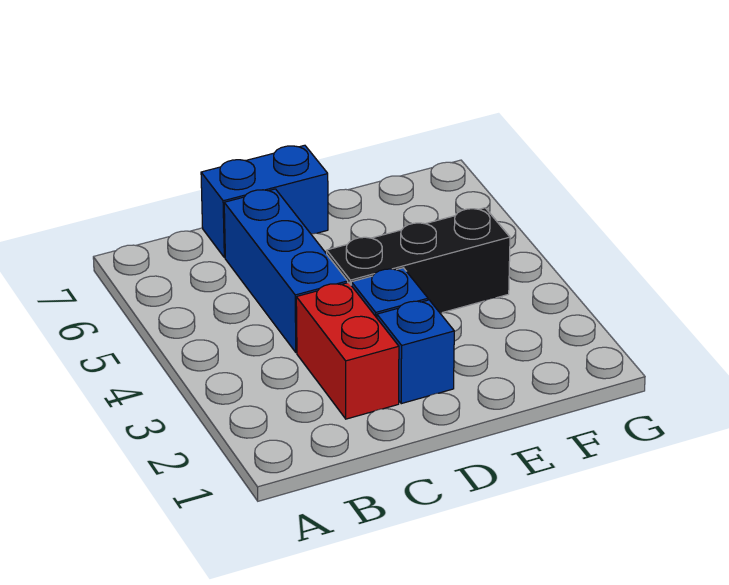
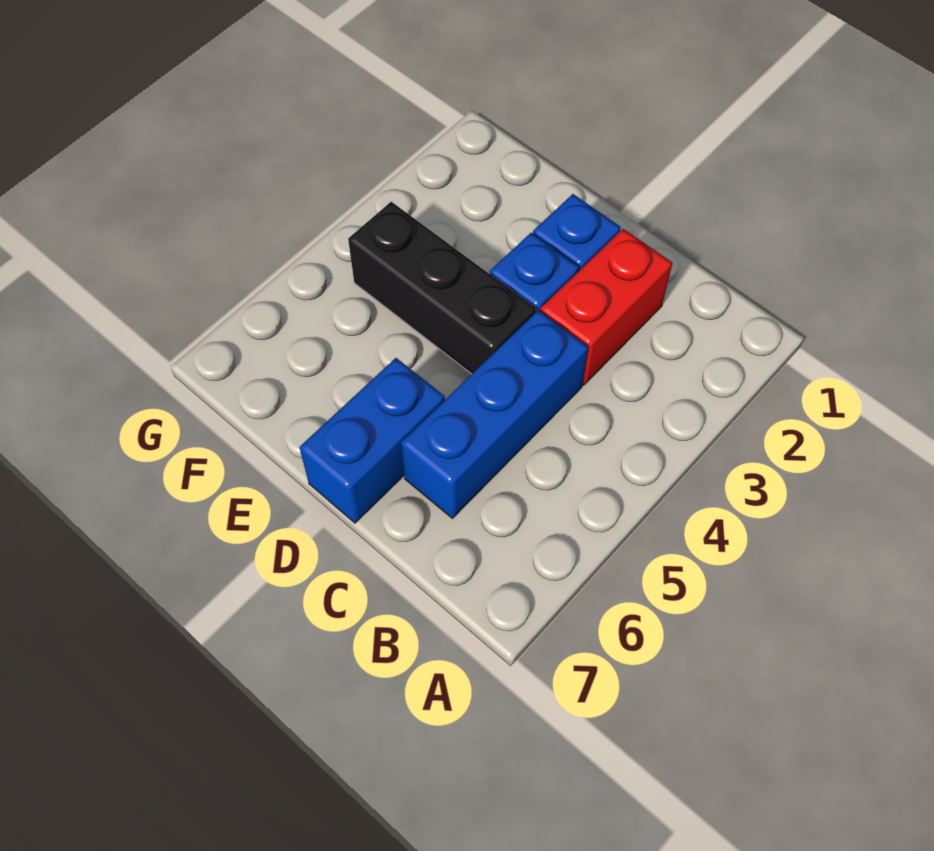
blue brick C7:D7 level 1 -> blue brick D6:D7 level 1

